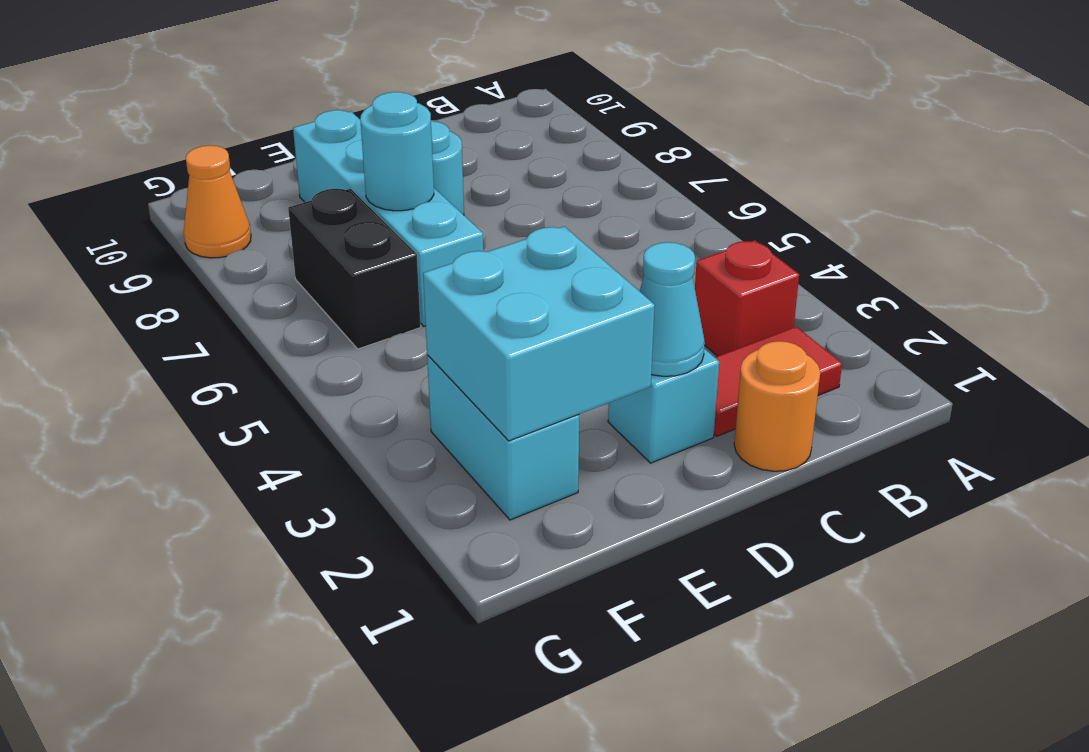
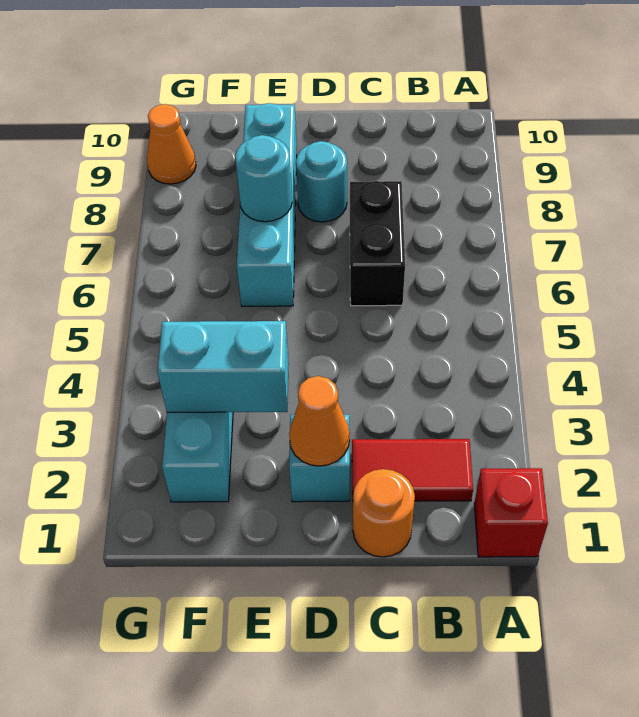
red brick B3 level 1 -> red brick A1 level 1
cyan cone D2 level 2 -> orange cone D2 level 2
cyan brick E2:F3 level 2 -> cyan brick E3:F3 level 2
black brick F6:F7 level 1 -> black brick C6:C7 level 1

